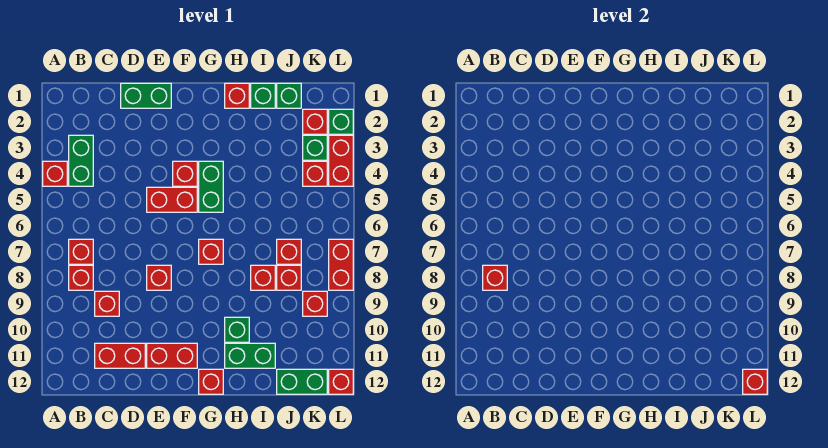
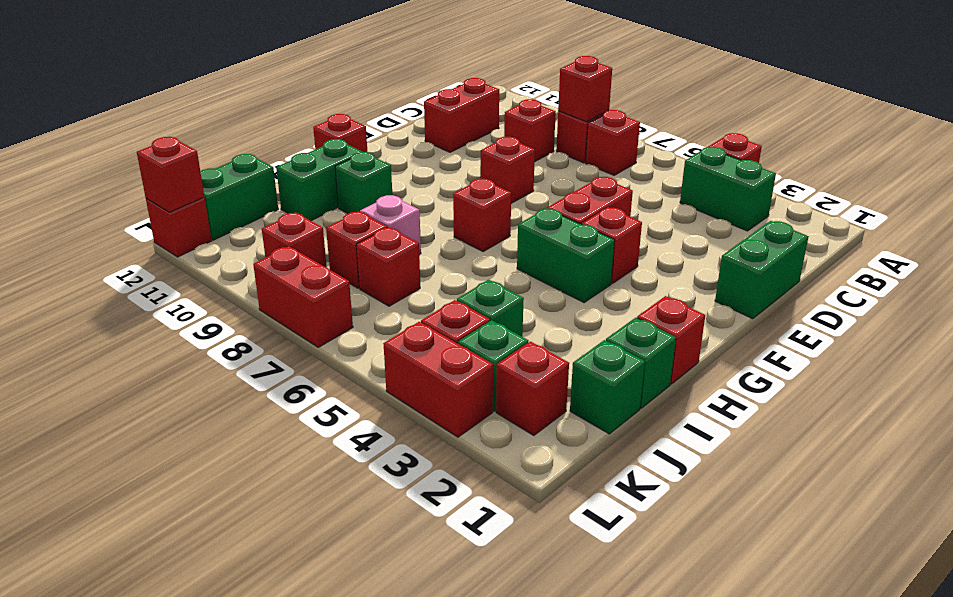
red brick E11:F11 level 1 -> none
red brick I8 level 1 -> pink brick I8 level 1
green brick L2 level 1 -> green brick J4 level 1

